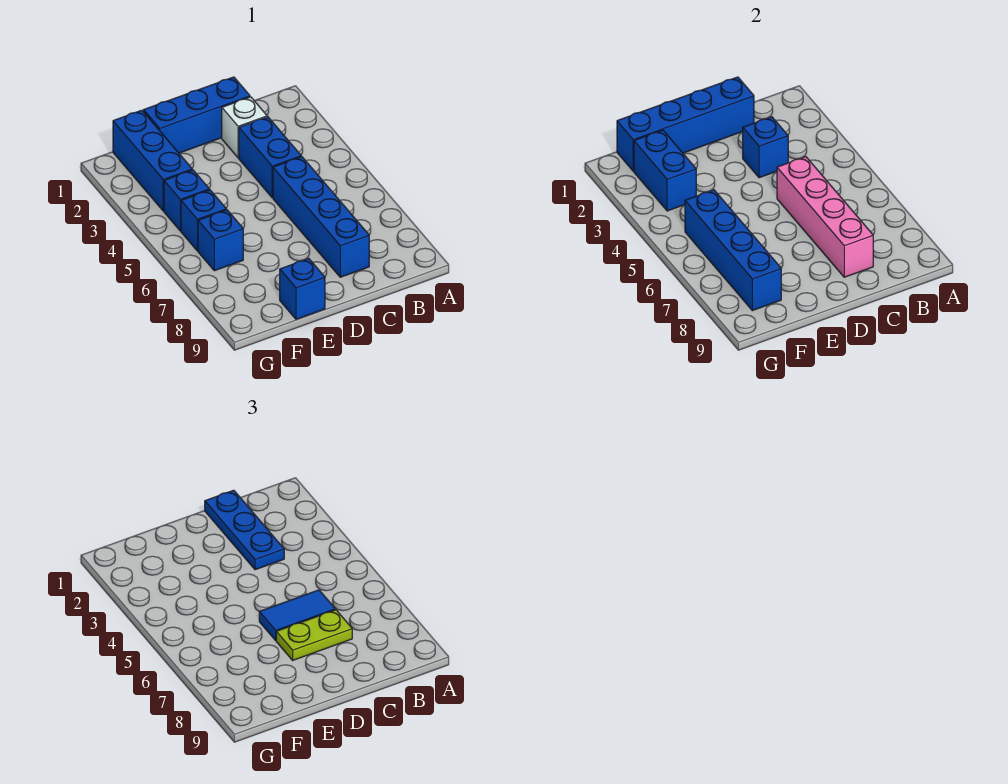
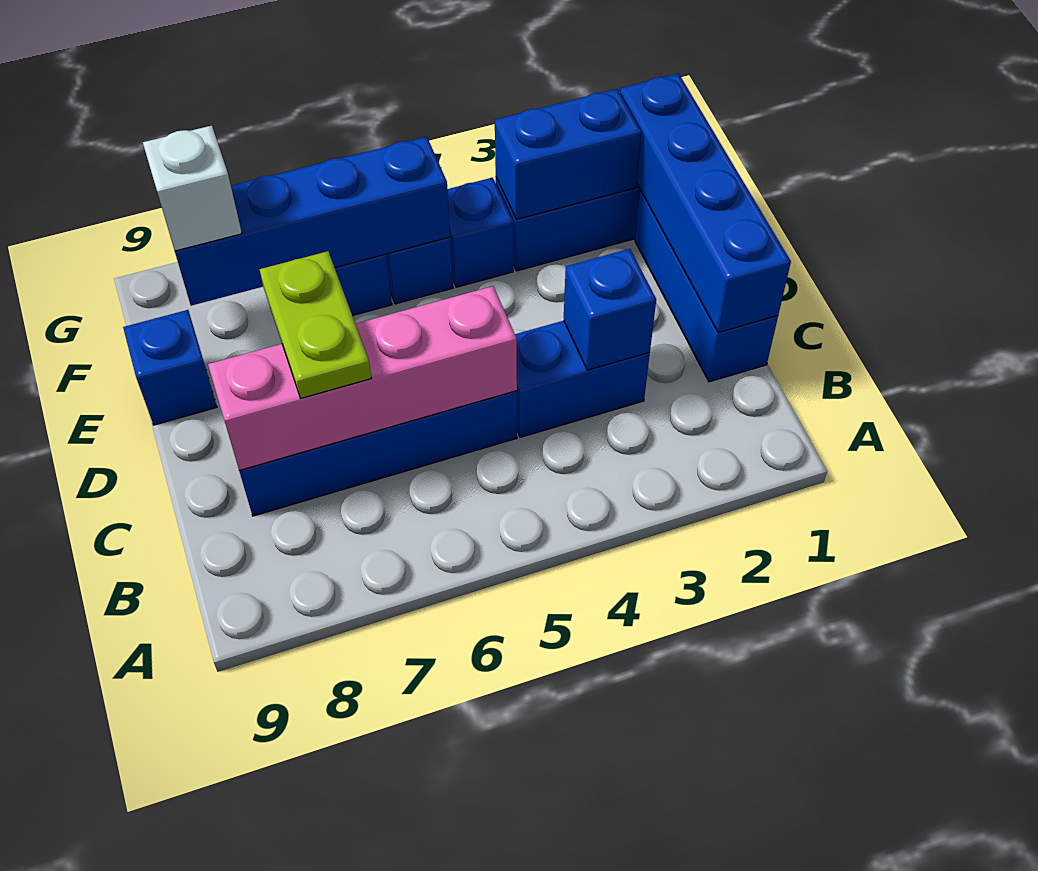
blue plate C1:C3 level 3 -> none
white brick C2 level 1 -> white brick F8 level 3
blue tile C6:D6 level 3 -> none

